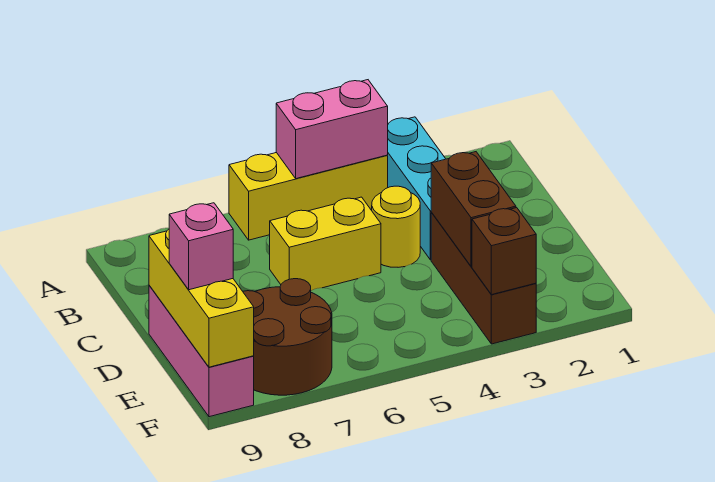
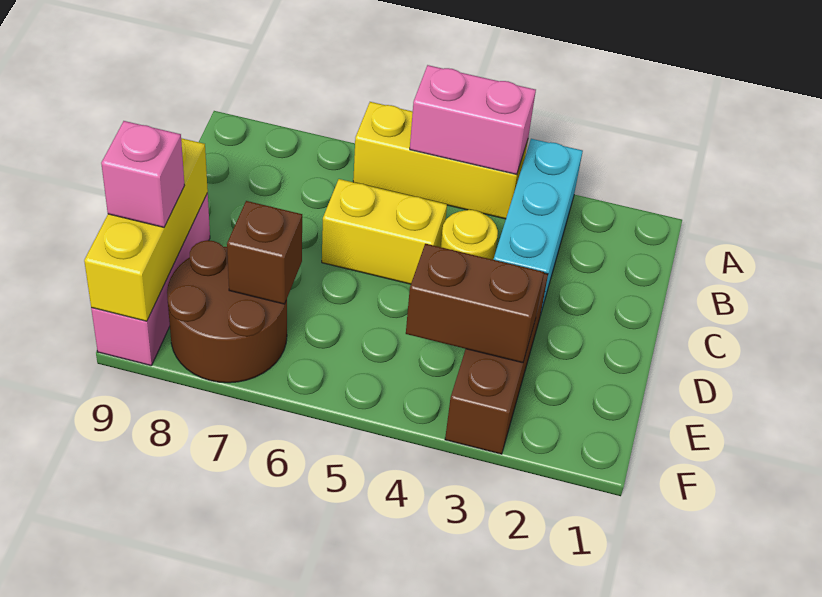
brown brick D3:E3 level 2 -> brown brick E3:E4 level 2
brown brick F3 level 2 -> brown brick E7 level 2

